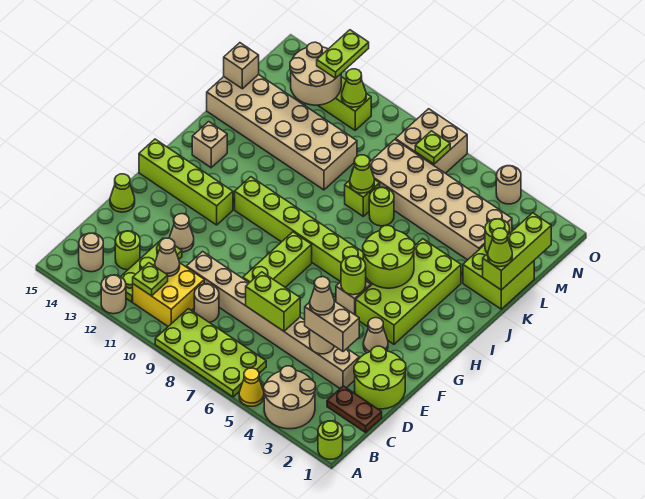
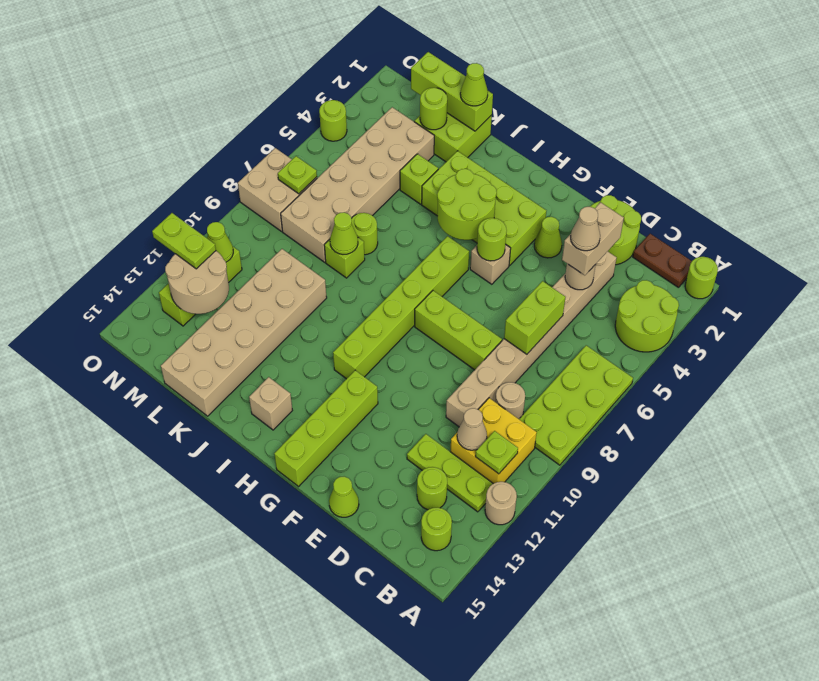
tan round brick A3:B4 level 1 -> lime round brick A3:B4 level 1
yellow cone A5 level 1 -> none
tan round brick B14 level 1 -> lime round brick B14 level 1
brown plate C1:C2 level 1 -> brown plate B1:C1 level 1
tan cone E12 level 1 -> none
tan cone F3 level 1 -> lime cone F3 level 1
none -> lime brick K4 level 1
tan brick L15 level 2 -> none
tan round brick O4 level 1 -> lime round brick O4 level 1

